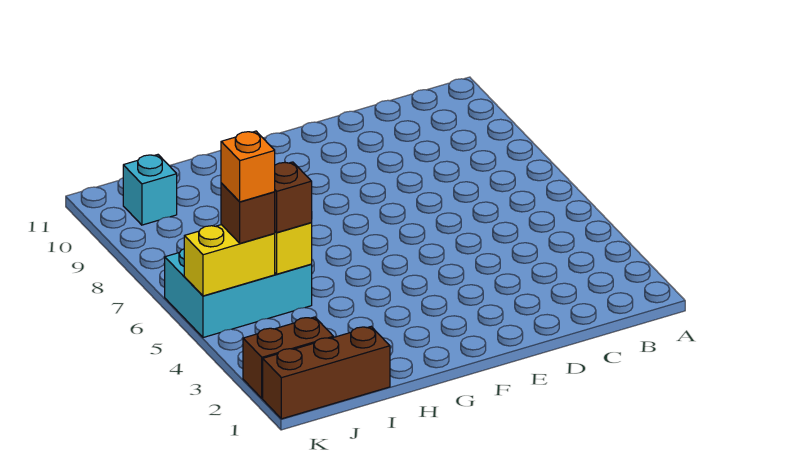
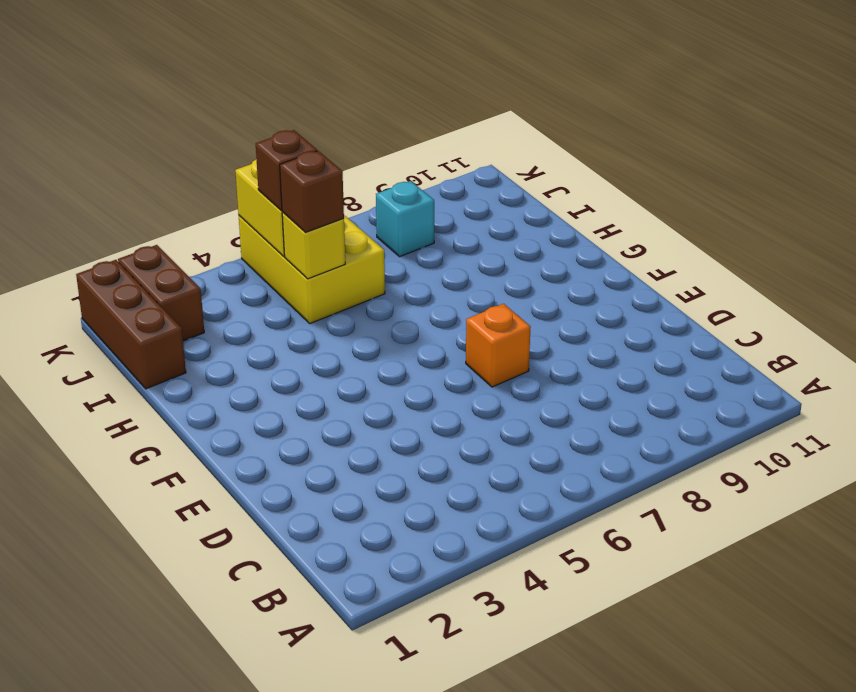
cyan brick I5:K6 level 1 -> yellow brick I5:K6 level 1
orange brick J5 level 4 -> orange brick E7 level 1
cyan brick J10 level 1 -> cyan brick J8 level 1

